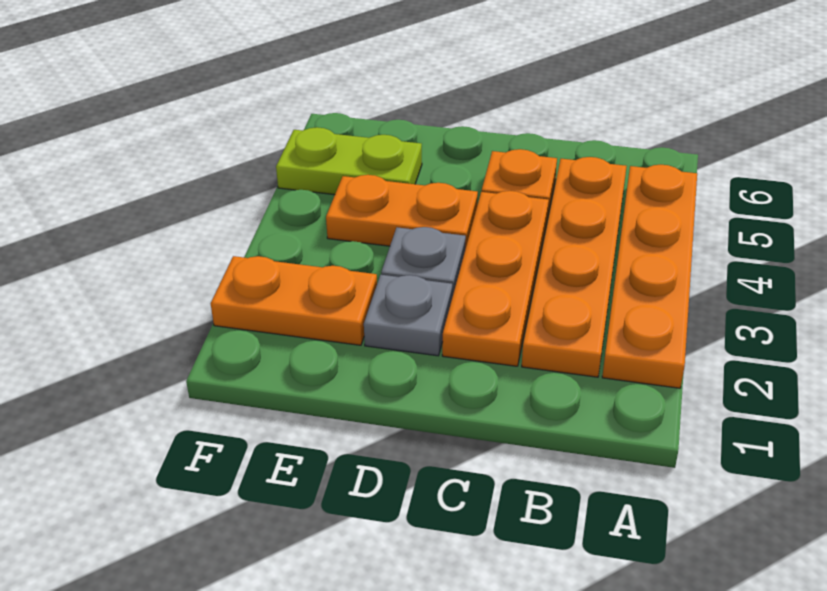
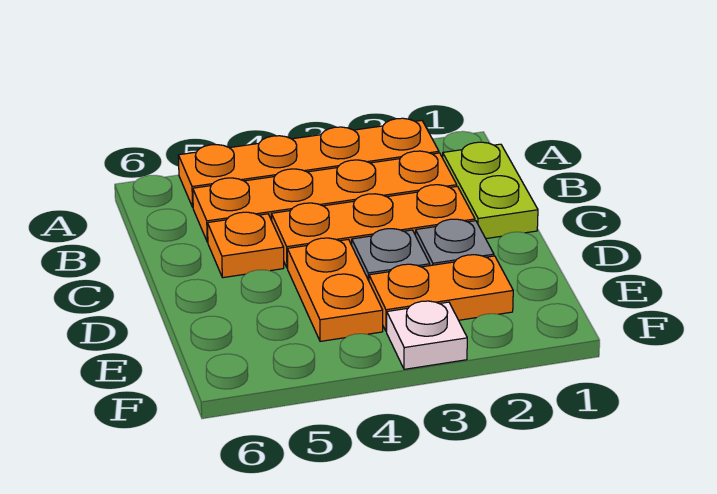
orange plate E2:F2 level 1 -> orange plate E2:E3 level 1
lime plate E5:F5 level 1 -> lime plate B1:C1 level 1
none -> white plate F3 level 1

